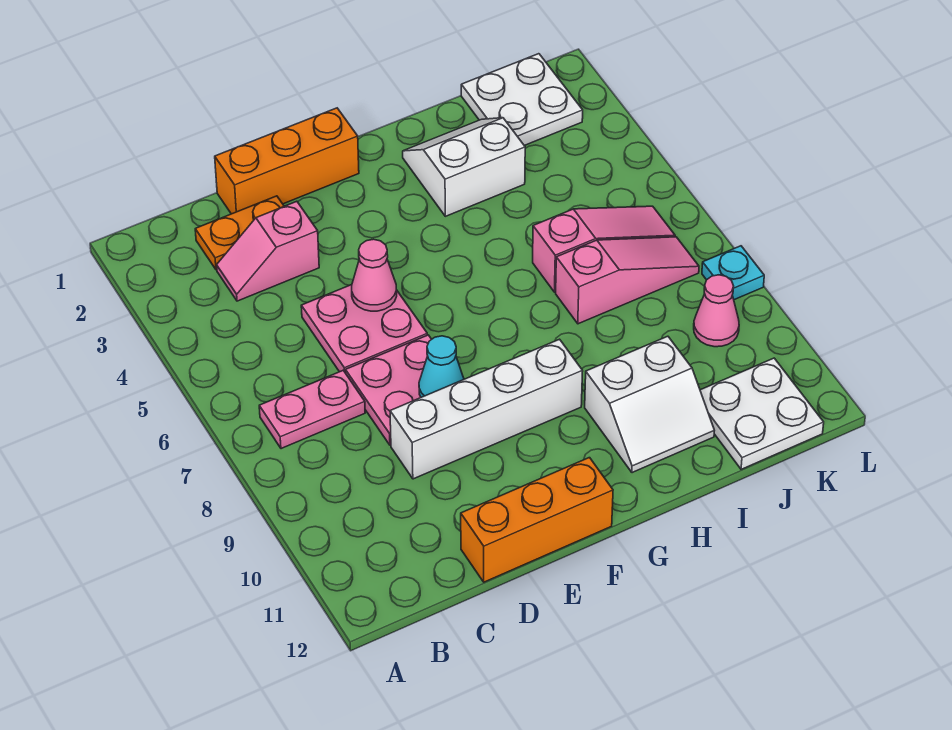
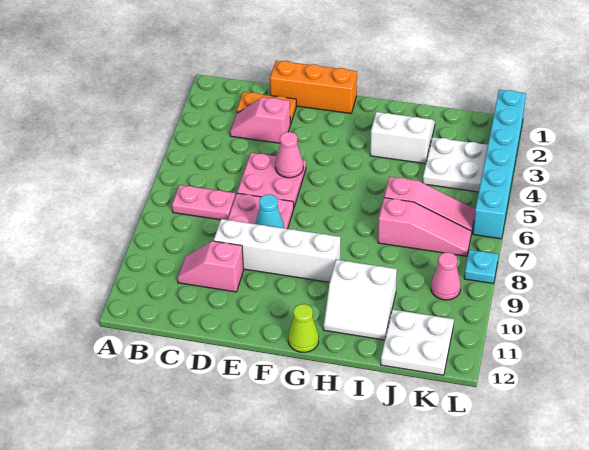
none -> pink slope C10:D10 level 1 top D
orange brick D12:F12 level 1 -> none
none -> lime cone G12 level 1
white plate J1:K2 level 1 -> white plate J3:K4 level 1
none -> cyan brick L1:L6 level 1

